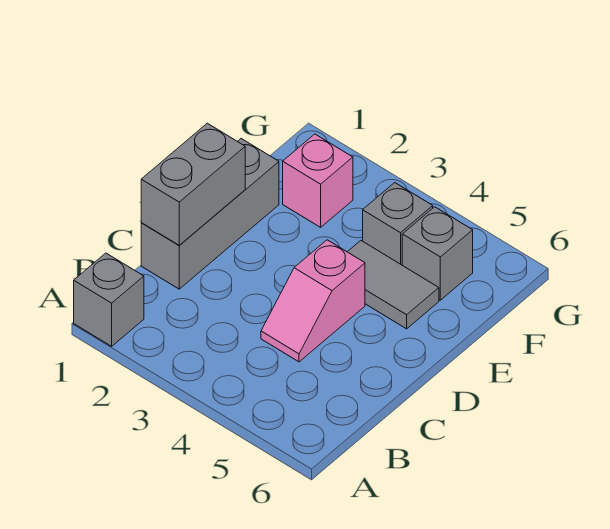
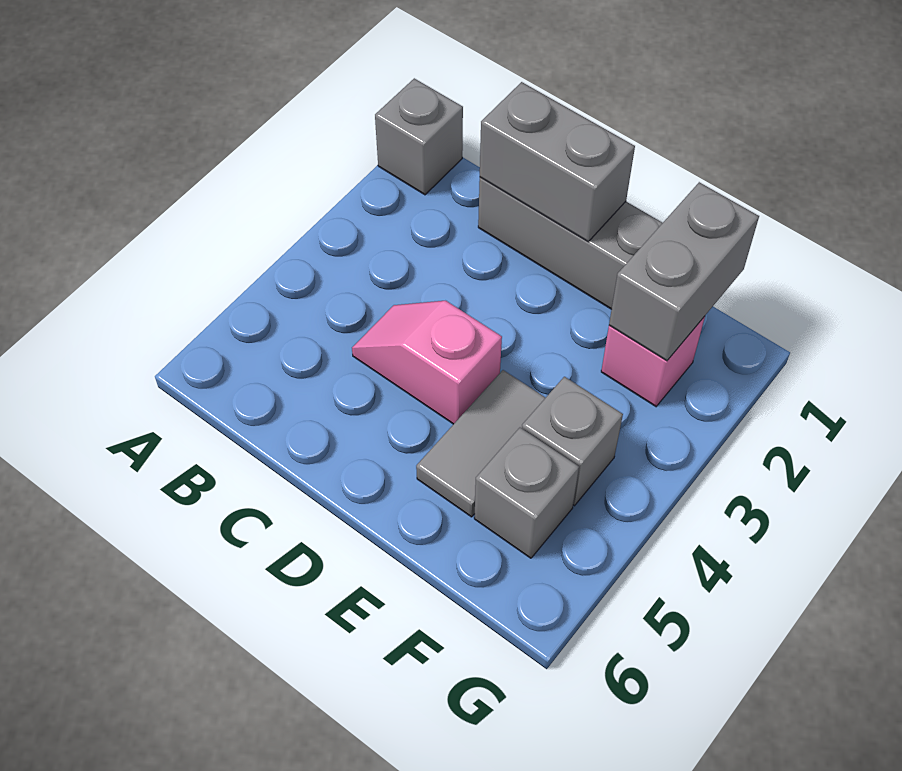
none -> grey brick F1:F2 level 2

